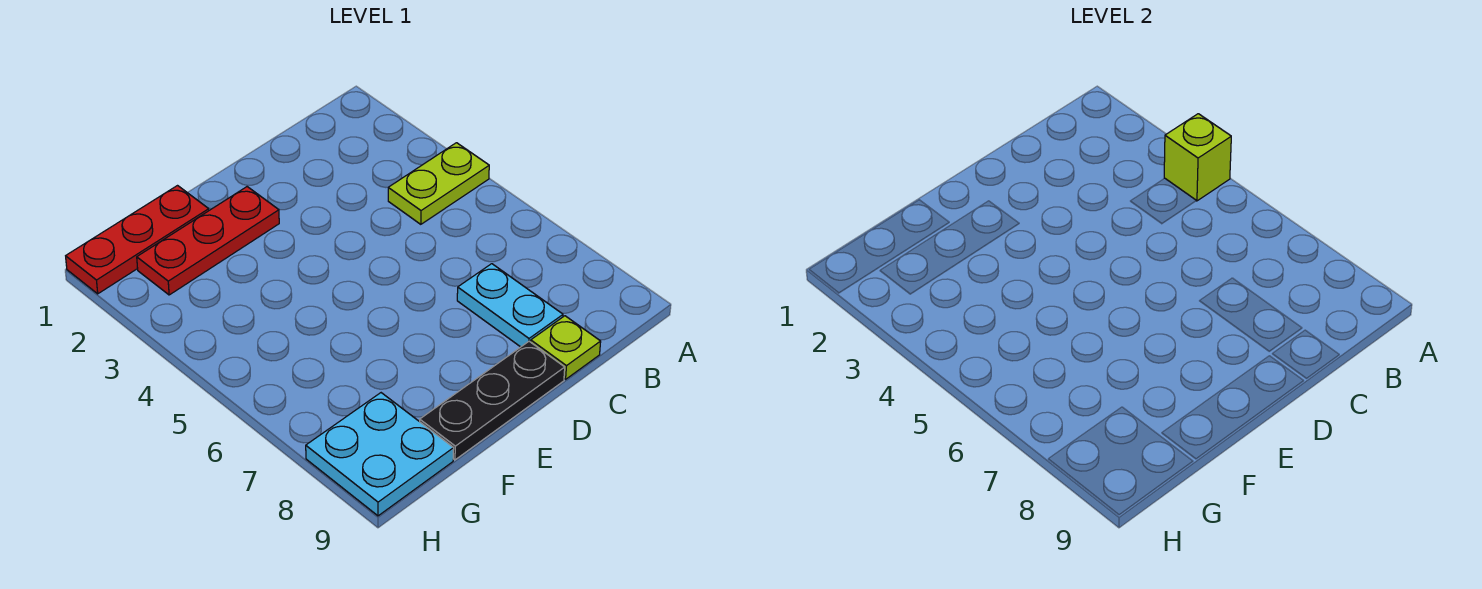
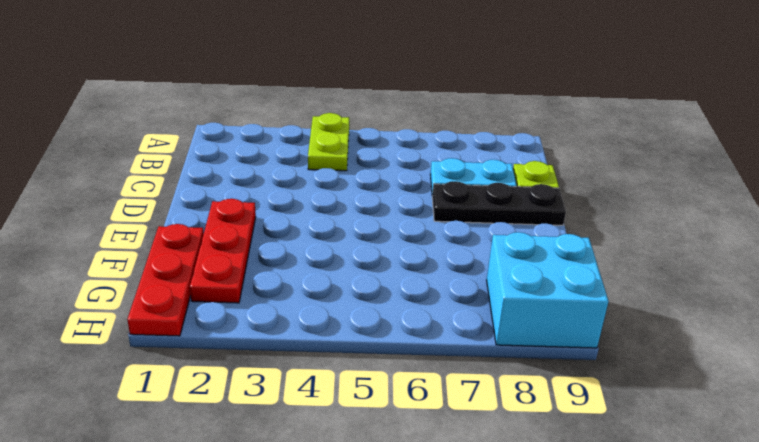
lime brick A4 level 2 -> none
black plate D9:F9 level 1 -> black plate D7:D9 level 1
cyan plate G8:H9 level 1 -> cyan brick G8:H9 level 1

